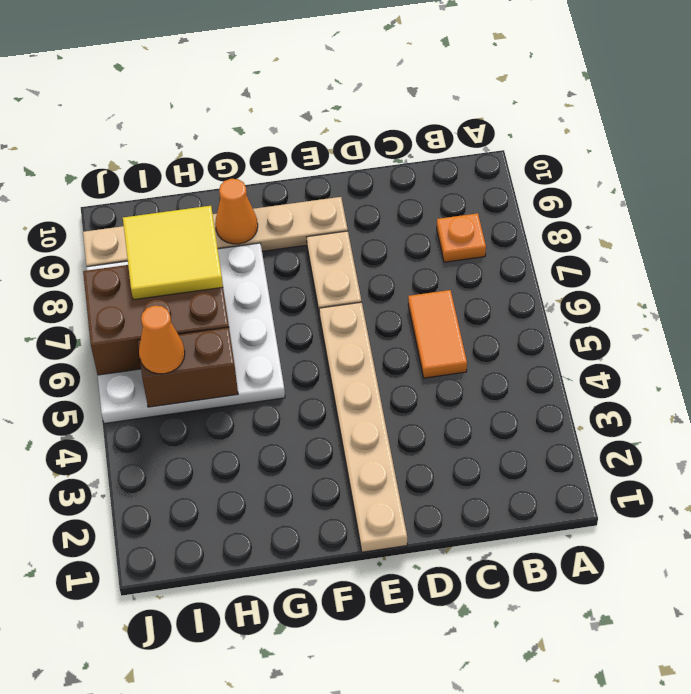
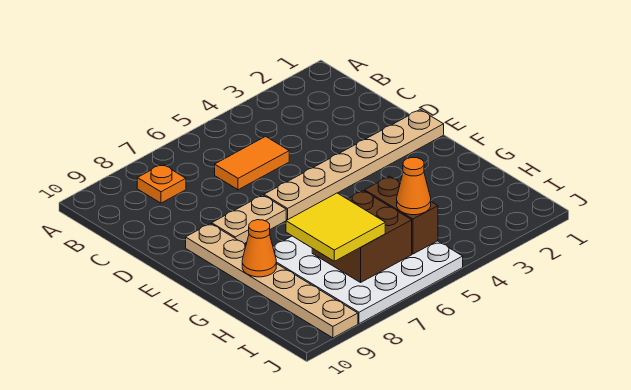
brown brick H6:J7 level 2 -> brown brick H6:I7 level 2

